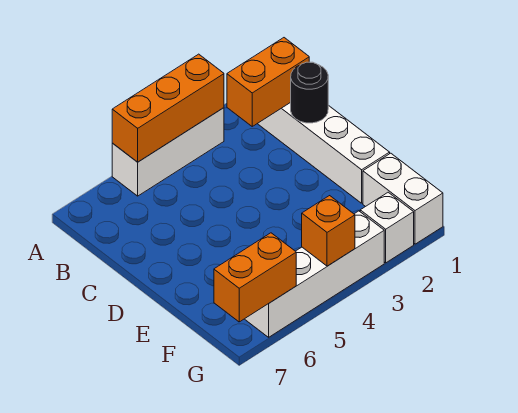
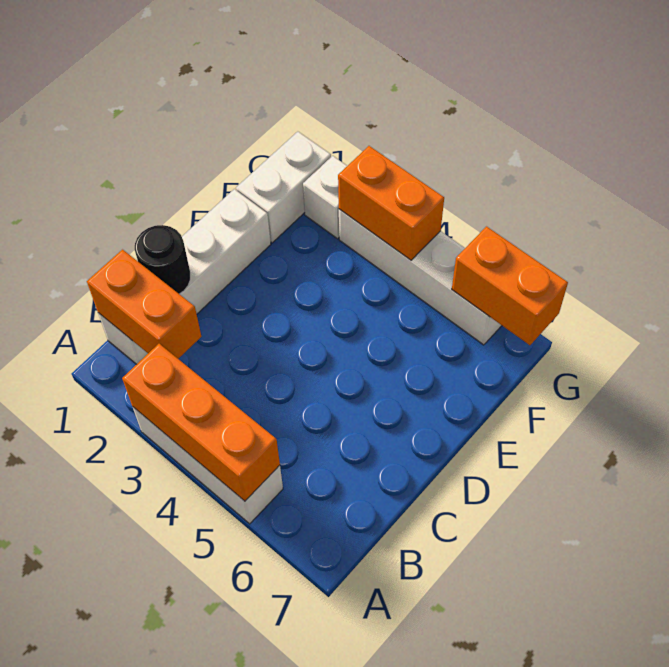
orange brick G4 level 2 -> orange brick G3:G4 level 2

